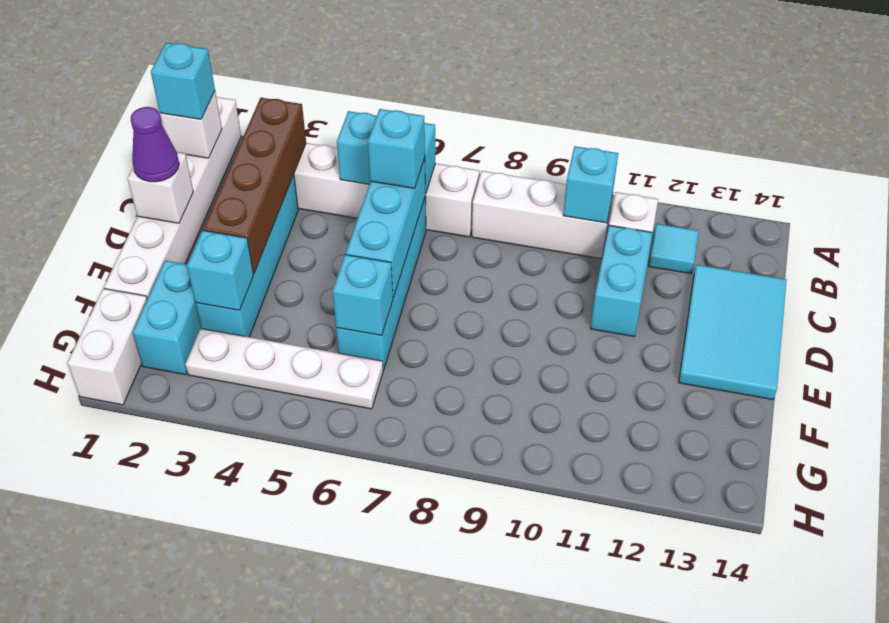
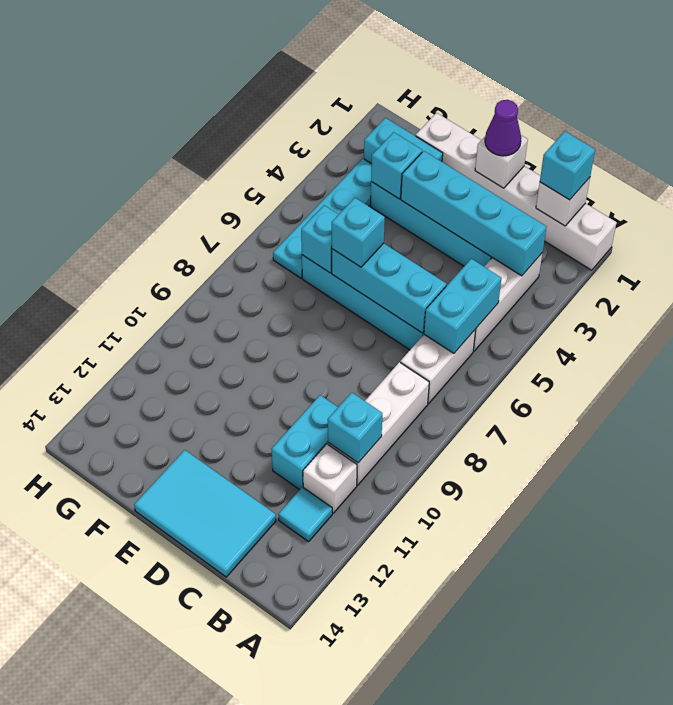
brown brick B3:E3 level 2 -> cyan brick B3:E3 level 2
cyan brick C6 level 3 -> cyan brick E6 level 3
cyan brick C11:D11 level 1 -> cyan brick C10:C11 level 1
white brick G1:H1 level 1 -> none
white plate G3:G6 level 1 -> cyan plate G3:G6 level 1

